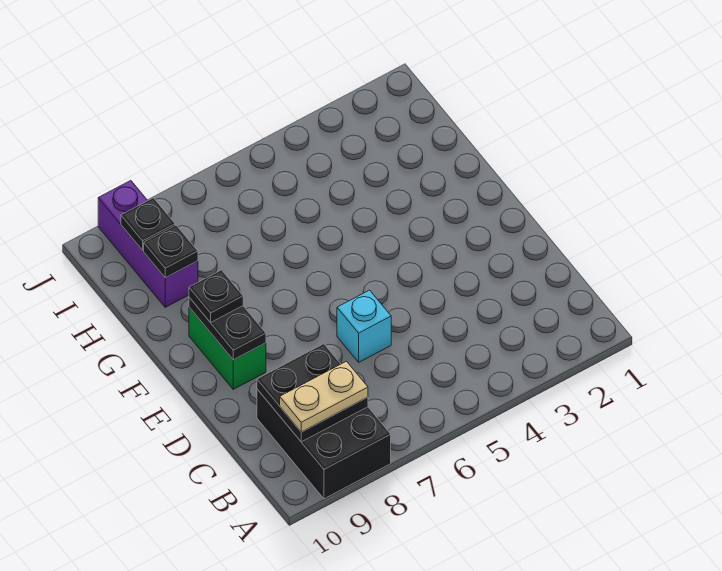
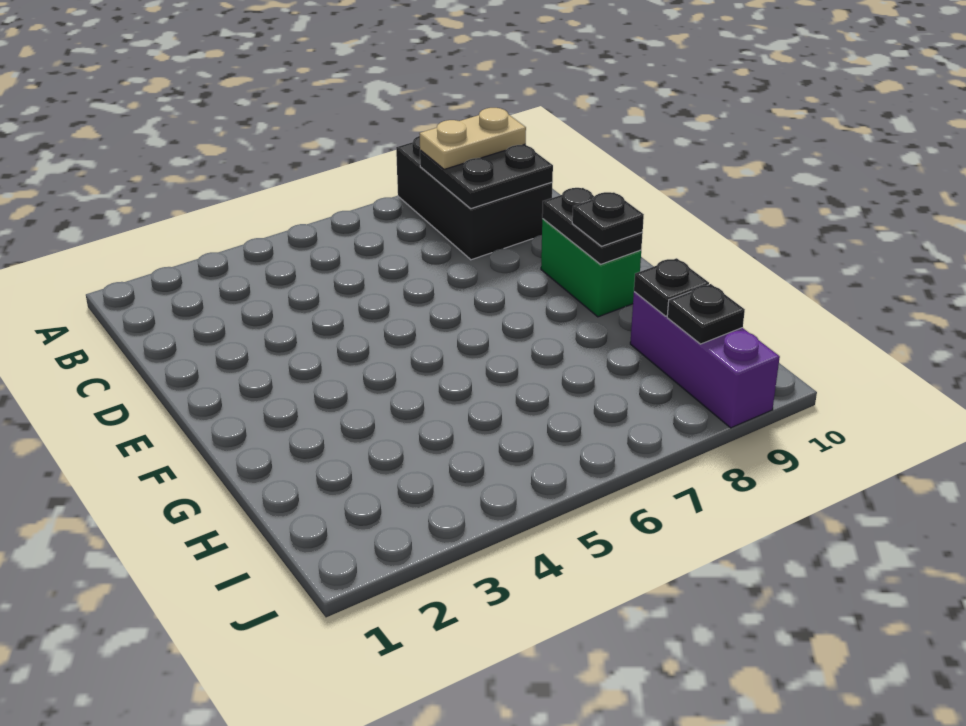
cyan brick D6 level 1 -> none

